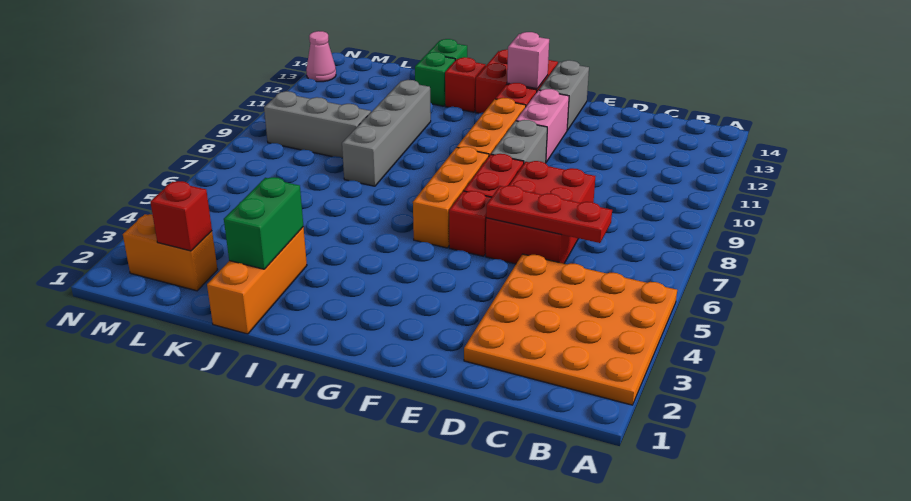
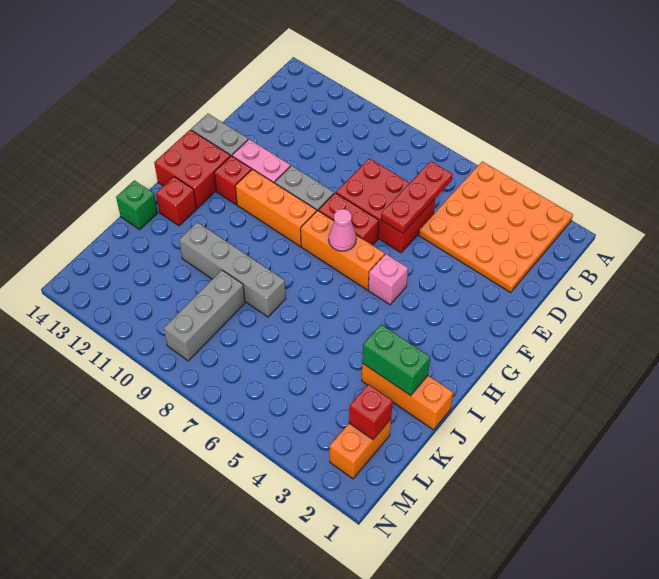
red brick F6 level 1 -> none
pink brick G13 level 2 -> pink brick G5 level 1
green brick J13 level 1 -> none
pink cone N13 level 1 -> pink cone G7 level 2

